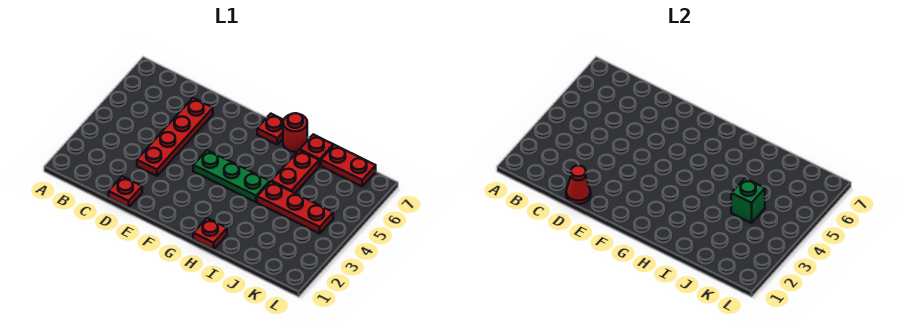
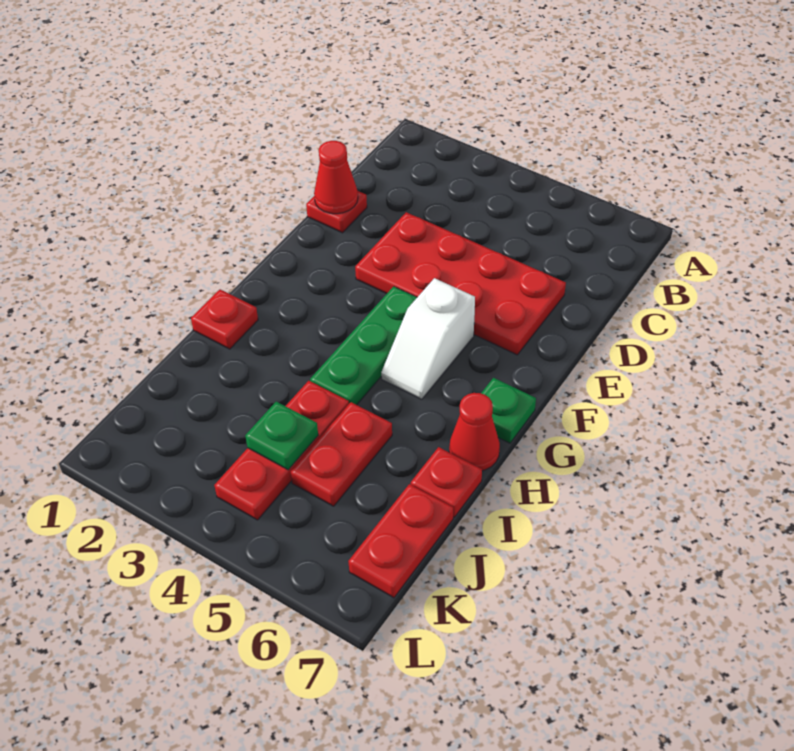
red plate D3:D6 level 1 -> red plate D3:E6 level 1
none -> white slope F5:G5 level 1 top F
red plate G7 level 1 -> green plate G7 level 1
red round brick H7 level 1 -> red cone H7 level 1
red plate I5:I6 level 1 -> red plate I5:J5 level 1
green brick J4 level 2 -> green plate J4 level 2

